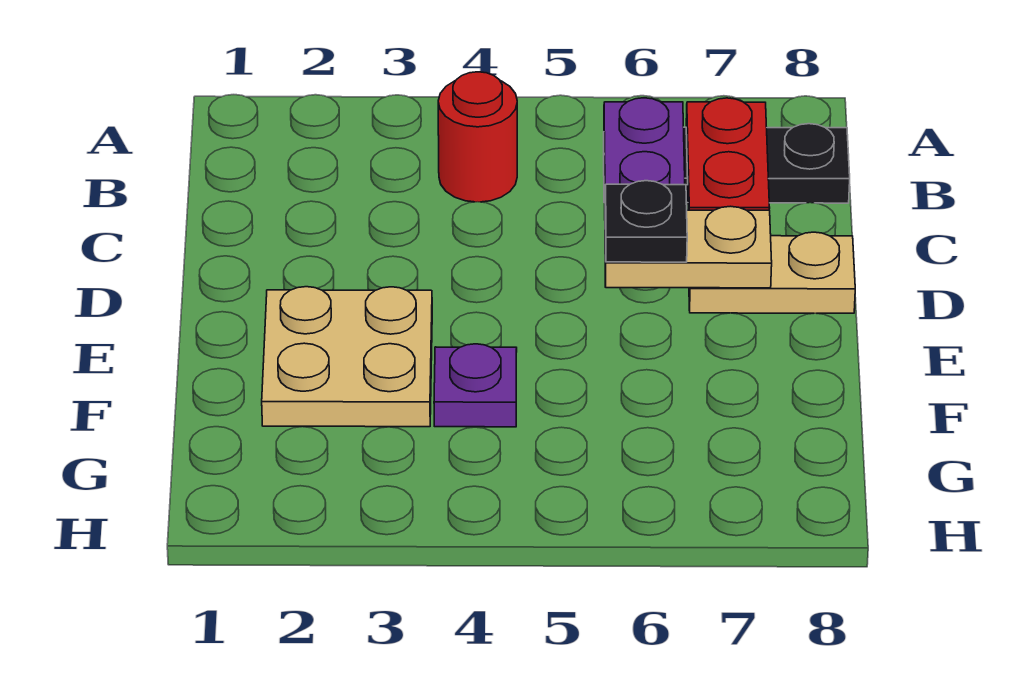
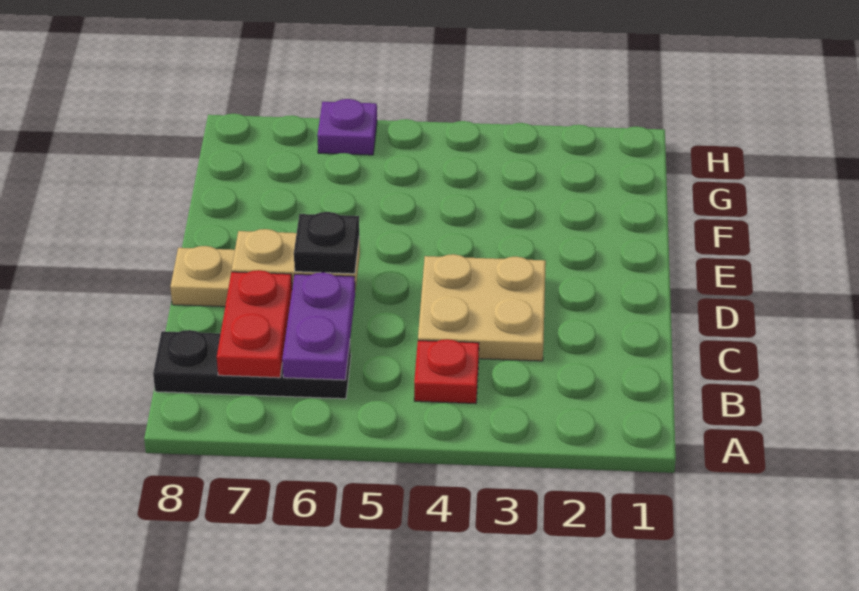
red round brick B4 level 1 -> red plate B4 level 1
tan plate E2:F3 level 1 -> tan plate C3:D4 level 1
purple plate F4 level 1 -> purple plate H6 level 1

